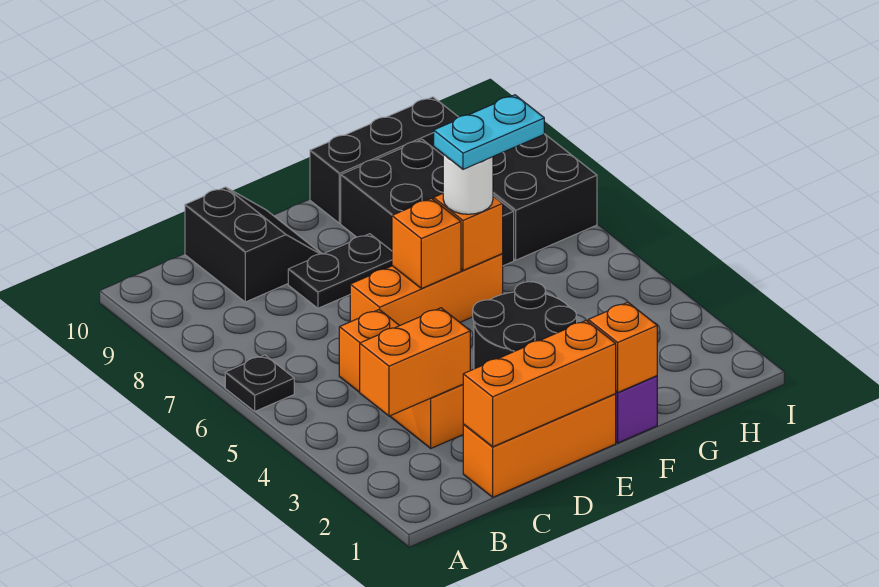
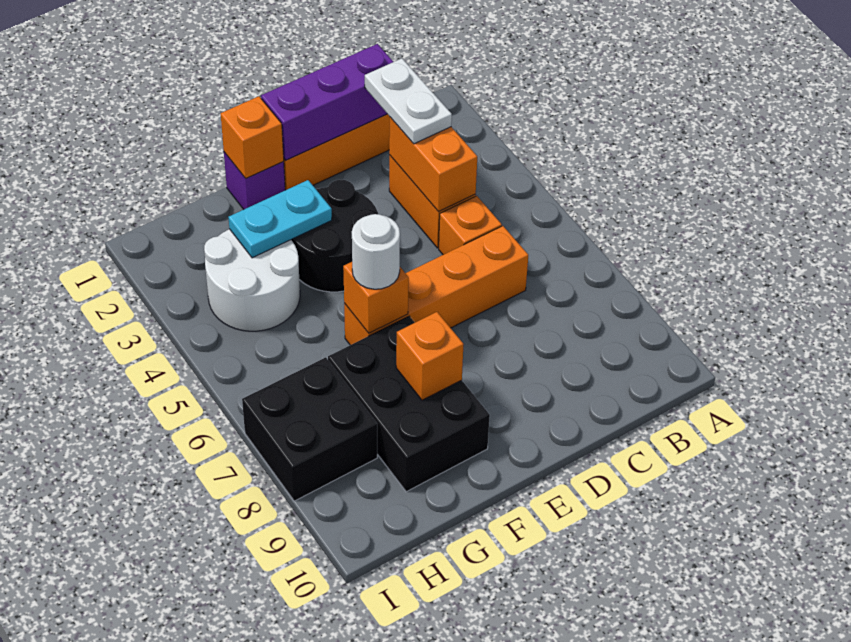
black plate A6 level 1 -> none
orange brick B3:C3 level 2 -> orange brick C3:C4 level 2
orange brick C1:E1 level 2 -> purple brick C1:E1 level 2
none -> white plate C2:C3 level 3
black slope C9:D10 level 1 top C -> none
orange brick D6:F6 level 1 -> orange brick C6:F6 level 1
black plate D8:E8 level 1 -> none
orange brick E6 level 2 -> orange brick F8 level 2
cyan plate F6:G6 level 4 -> cyan plate F3:G3 level 2
black brick F10:H10 level 1 -> none
none -> white round brick G3:H4 level 1

